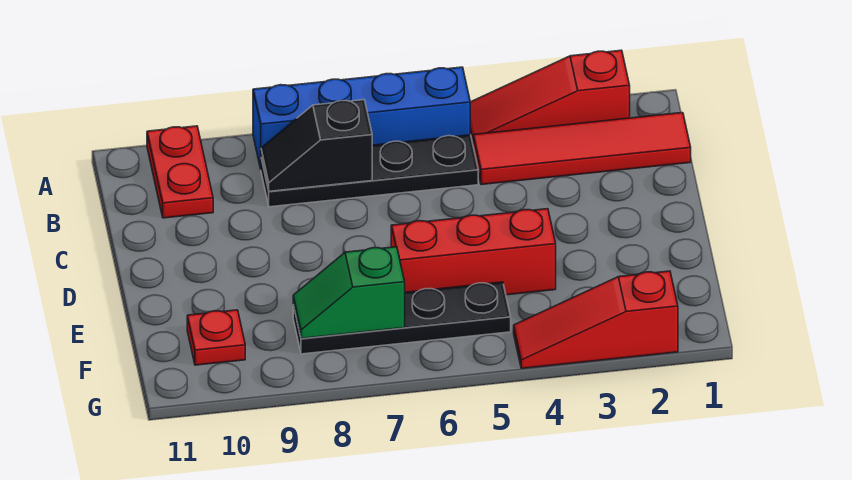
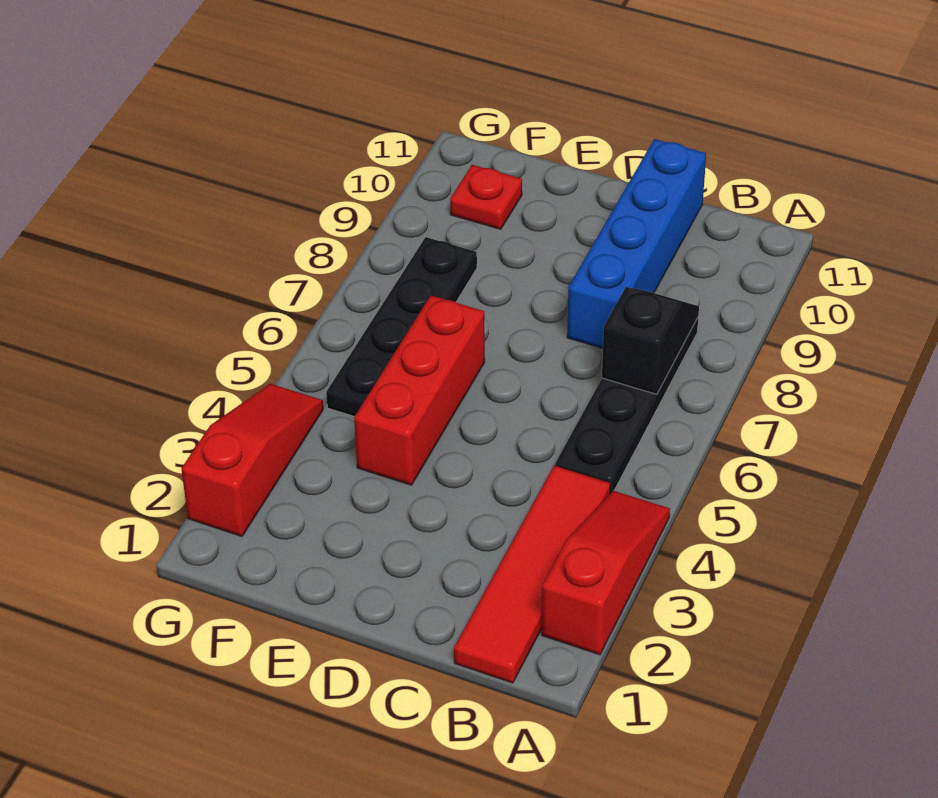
blue brick A5:A8 level 1 -> blue brick C8:C11 level 1
red plate A10:B10 level 1 -> none
green slope F7:F8 level 2 top 7 -> none

